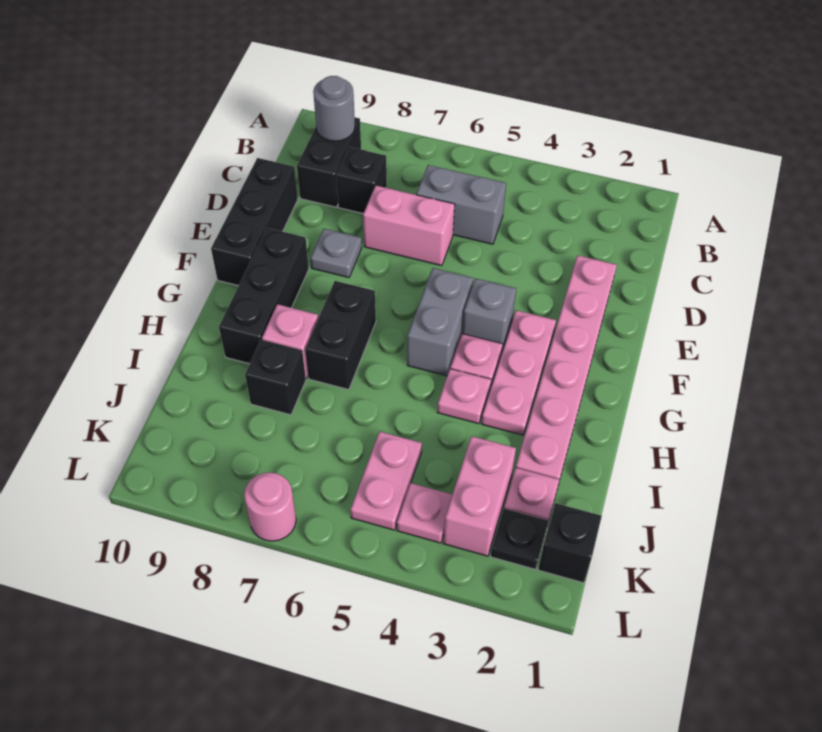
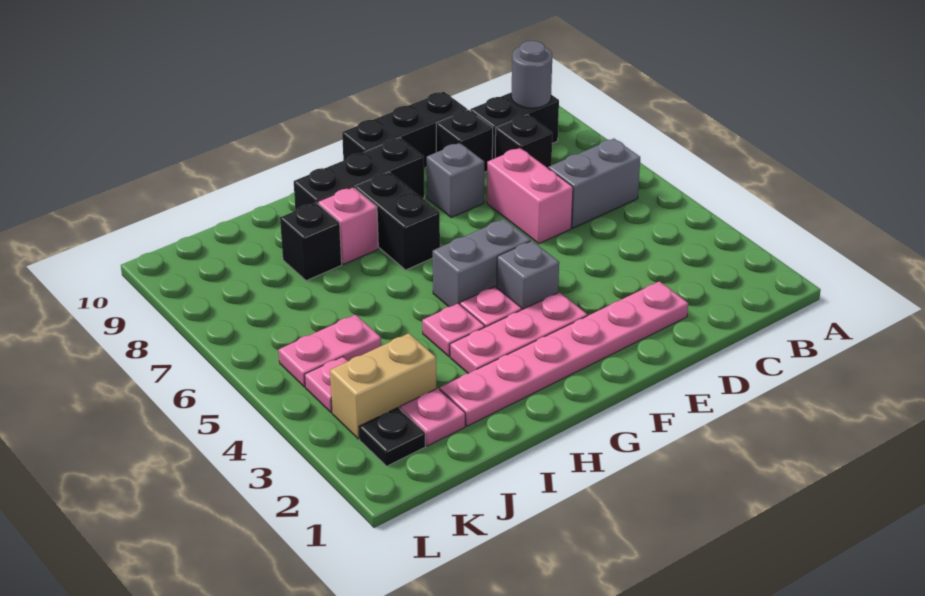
grey brick C5:C6 level 1 -> grey brick B6:C6 level 1
grey plate E8 level 1 -> grey brick E8 level 1
black brick G7:H7 level 1 -> black brick G7:G8 level 1
pink brick J3:K3 level 1 -> tan brick J3:K3 level 1
black brick K1 level 1 -> black brick D9 level 1
pink round brick L7 level 1 -> none

